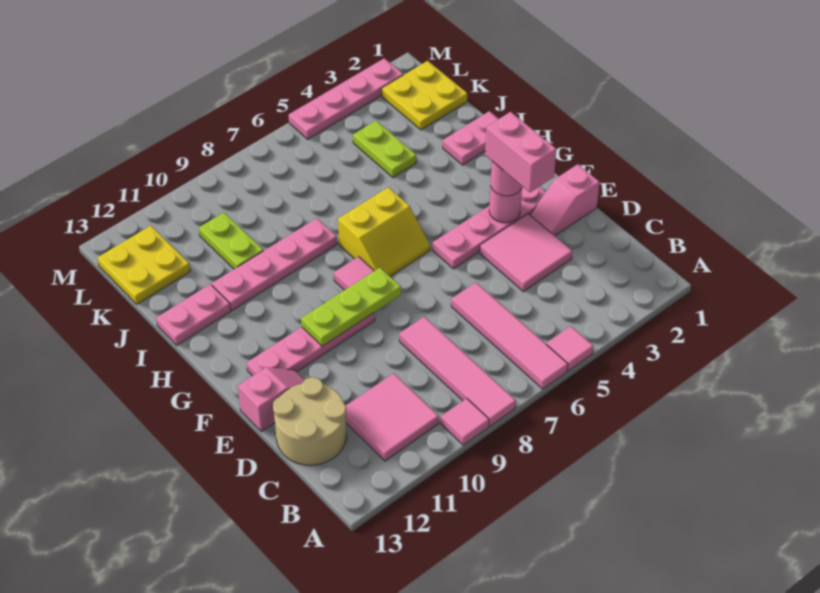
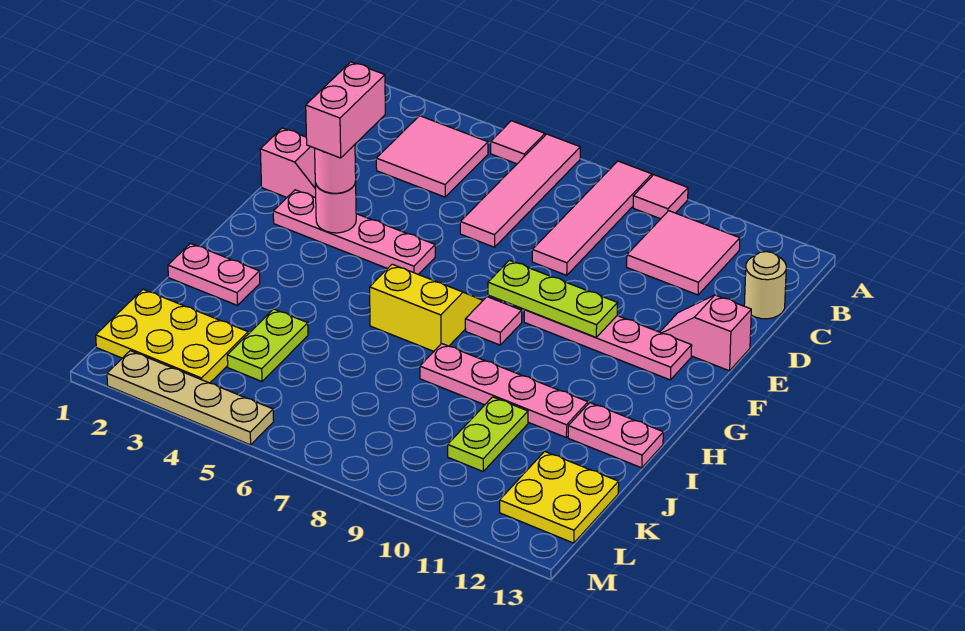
tan round brick C12:D13 level 1 -> tan round brick C13 level 1
pink tile D3:E4 level 1 -> pink tile B3:C4 level 1
yellow plate K1:L2 level 1 -> yellow plate K1:L3 level 1
pink plate M2:M5 level 1 -> tan plate M2:M5 level 1

